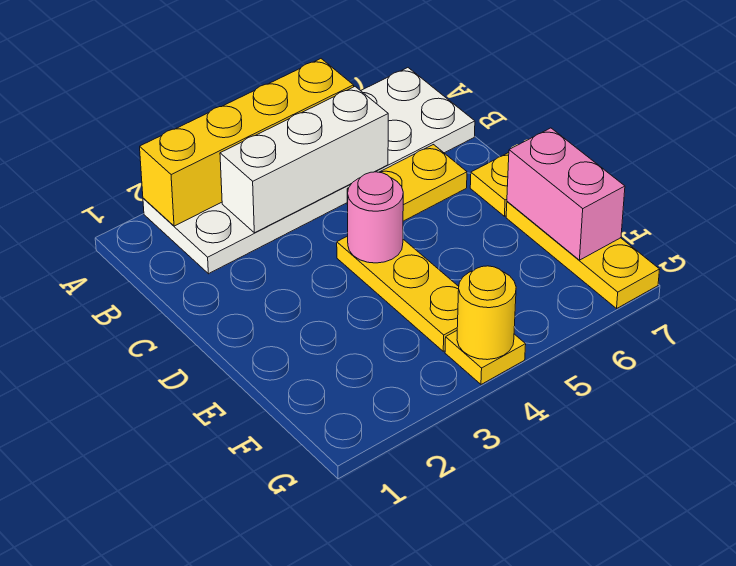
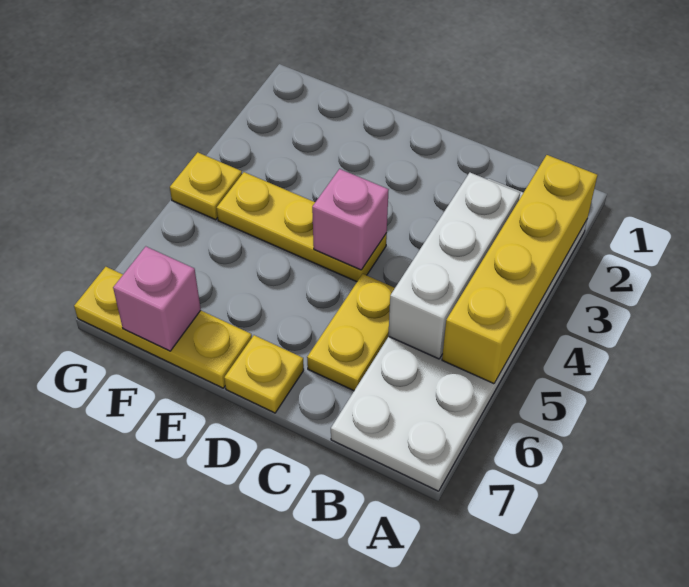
pink round brick D4 level 2 -> pink brick D4 level 2
pink brick E7:F7 level 2 -> pink brick F7 level 2
yellow round brick G4 level 2 -> none

